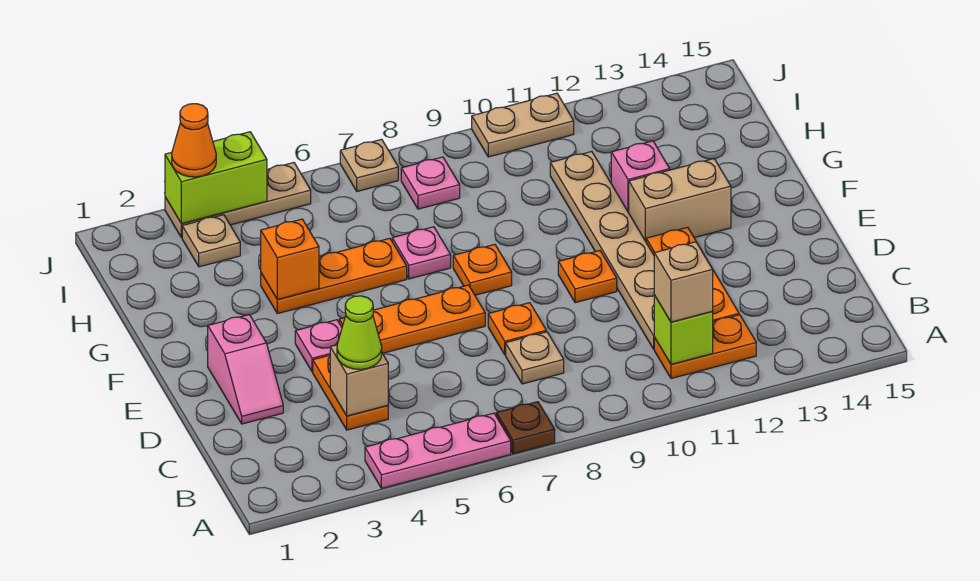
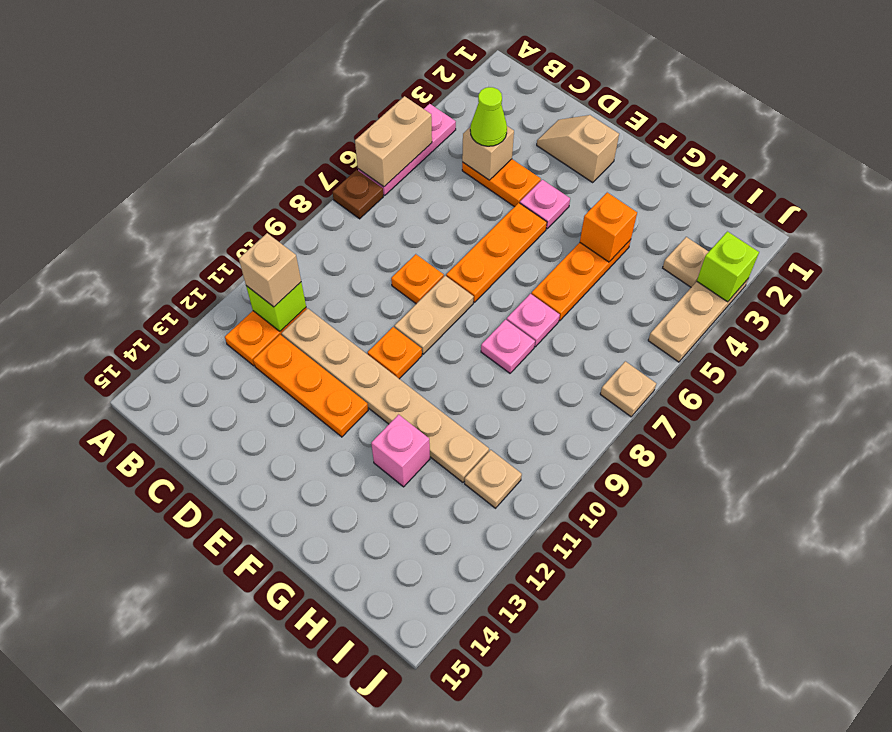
tan plate C8 level 1 -> tan plate I11 level 1
pink slope D2:E2 level 1 top E -> tan slope D2:E2 level 1 top E
orange plate F8 level 1 -> none
tan brick F12:F13 level 1 -> tan brick A5:A6 level 2
pink plate I8 level 1 -> pink plate G8 level 1
lime brick J3:J4 level 2 -> lime brick J3 level 2
orange cone J3 level 3 -> none
tan plate J10:J11 level 1 -> tan plate E8:E9 level 1

